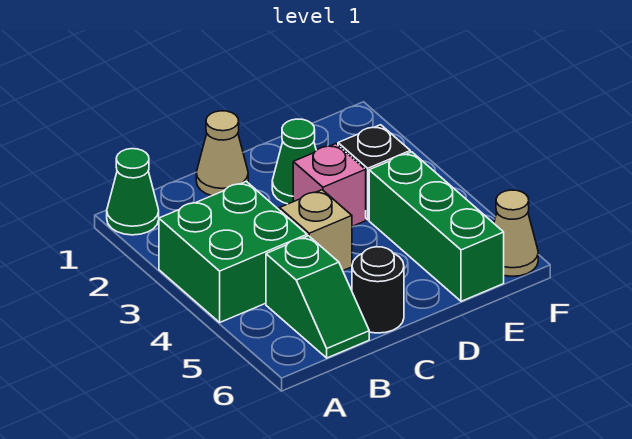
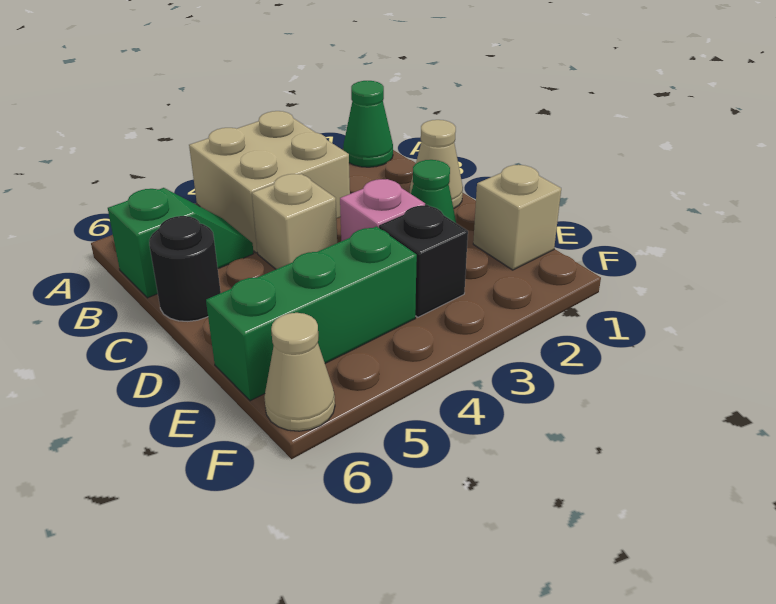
green brick A3:B4 level 1 -> tan brick A3:B4 level 1
green slope B5:B6 level 1 top 5 -> green slope B5:B6 level 1 top 6
none -> tan brick E1 level 1

